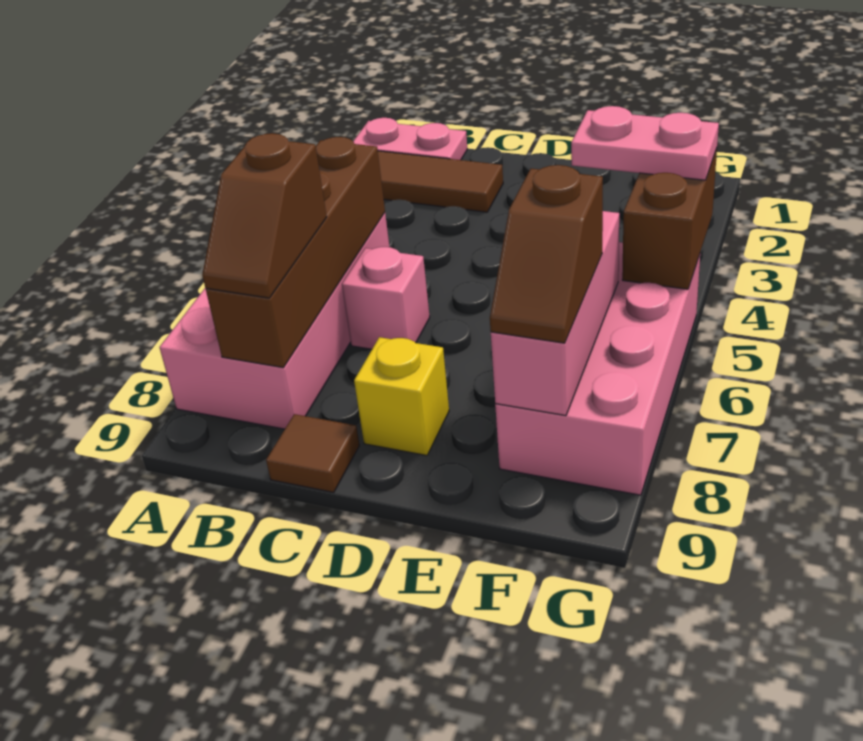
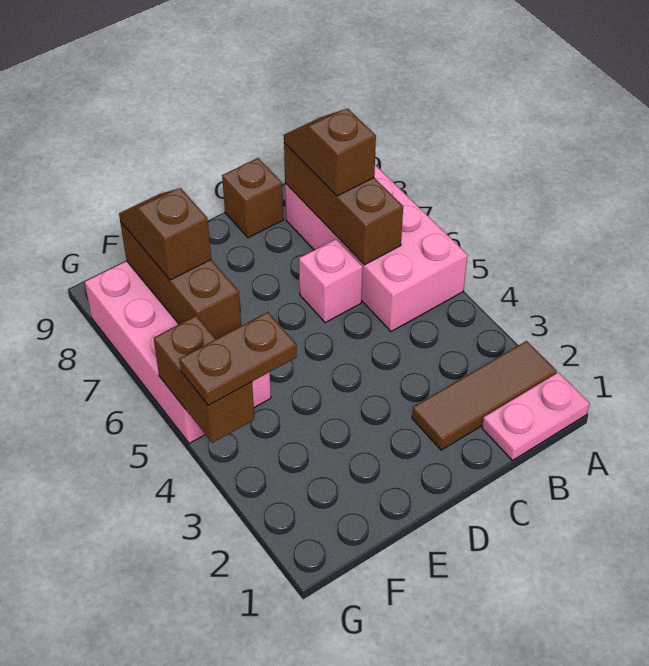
brown brick B5:B8 level 2 -> brown brick B6:B8 level 2
brown tile C9 level 1 -> brown brick C9 level 1
yellow brick D8 level 1 -> none
pink plate F4:G4 level 3 -> brown plate F4:G4 level 3
pink brick F6:F8 level 2 -> brown brick F6:F8 level 2

